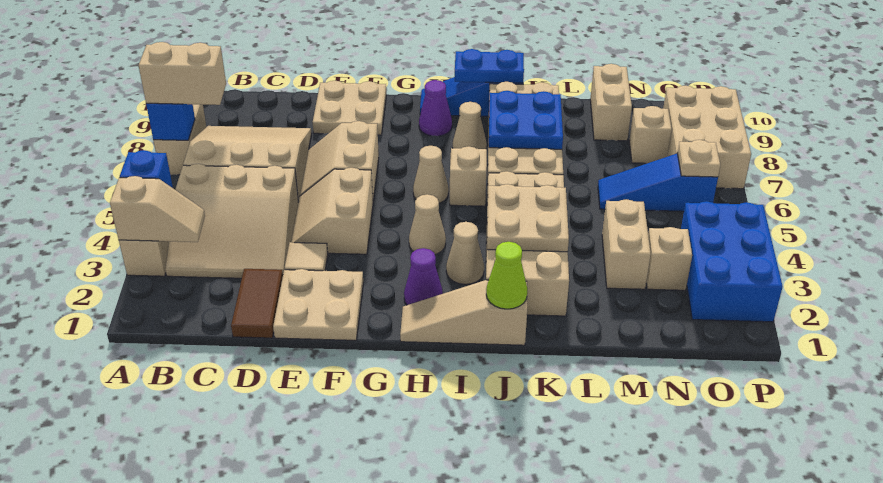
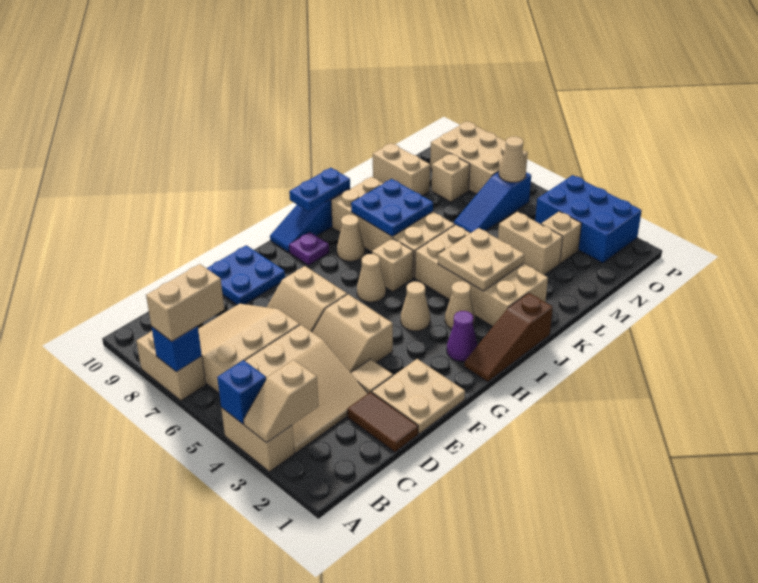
tan slope A3:B3 level 2 top A -> tan slope A3:B3 level 2 top B
tan plate E9:F10 level 1 -> blue plate E9:F10 level 1
tan slope H1:J1 level 1 top J -> brown slope H1:J1 level 1 top J
purple cone H9 level 1 -> purple plate H9 level 1
lime cone J1 level 2 -> none
tan plate O6 level 2 -> tan cone O6 level 2

